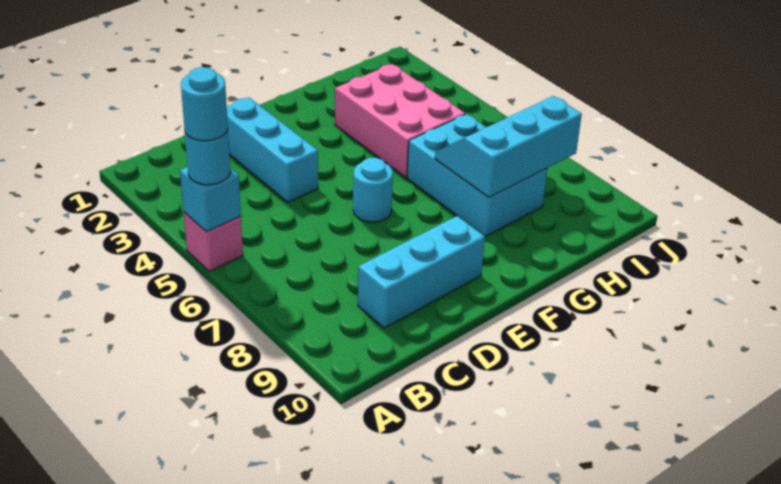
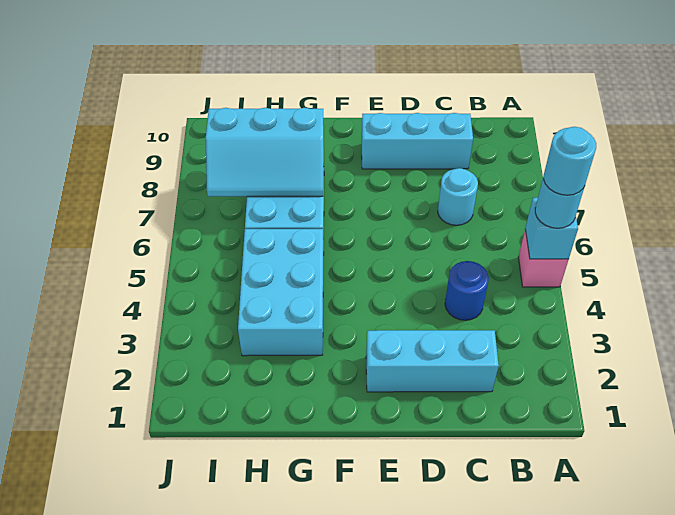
none -> blue round brick C4 level 1
cyan brick D2:D4 level 1 -> cyan brick C2:E2 level 1
cyan round brick E6 level 1 -> cyan round brick C7 level 1
pink brick G3:H5 level 1 -> cyan brick G3:H5 level 1

